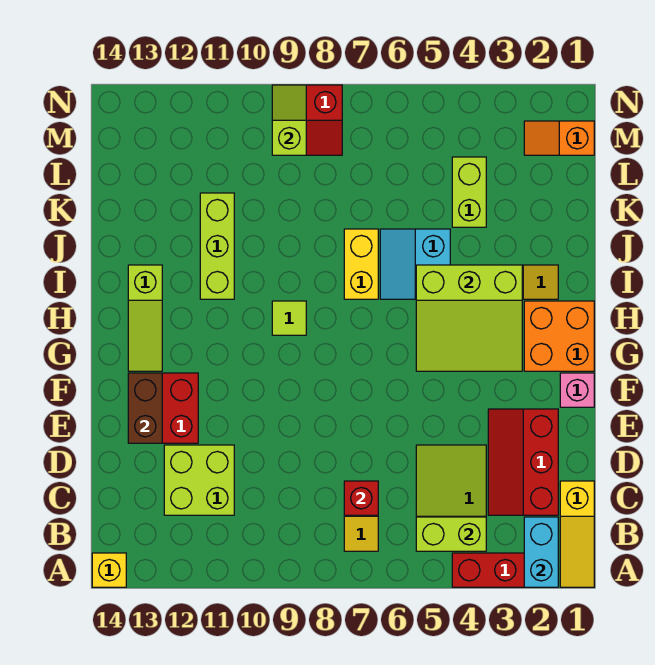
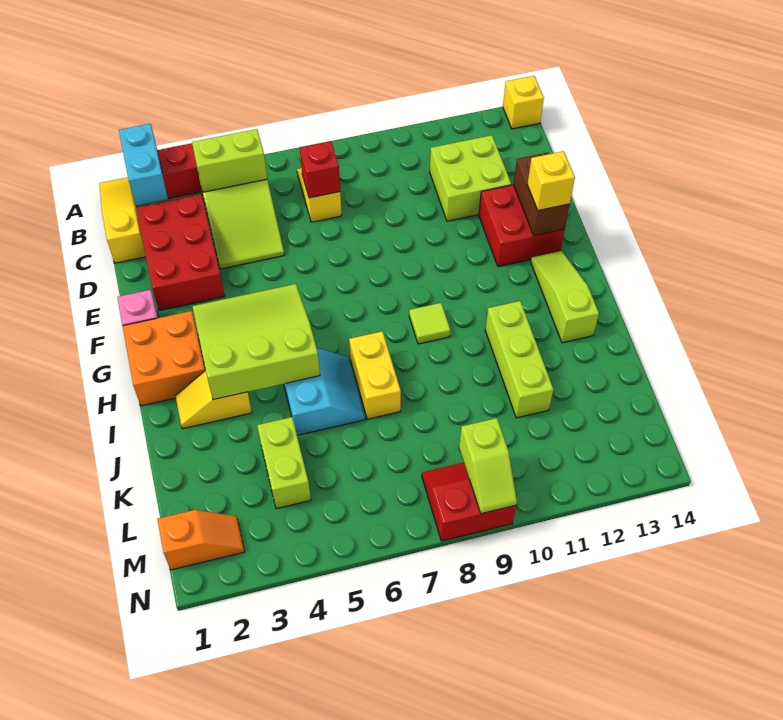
red slope C2:E3 level 1 top 2 -> red brick C2:E3 level 1
none -> yellow brick F13 level 3

